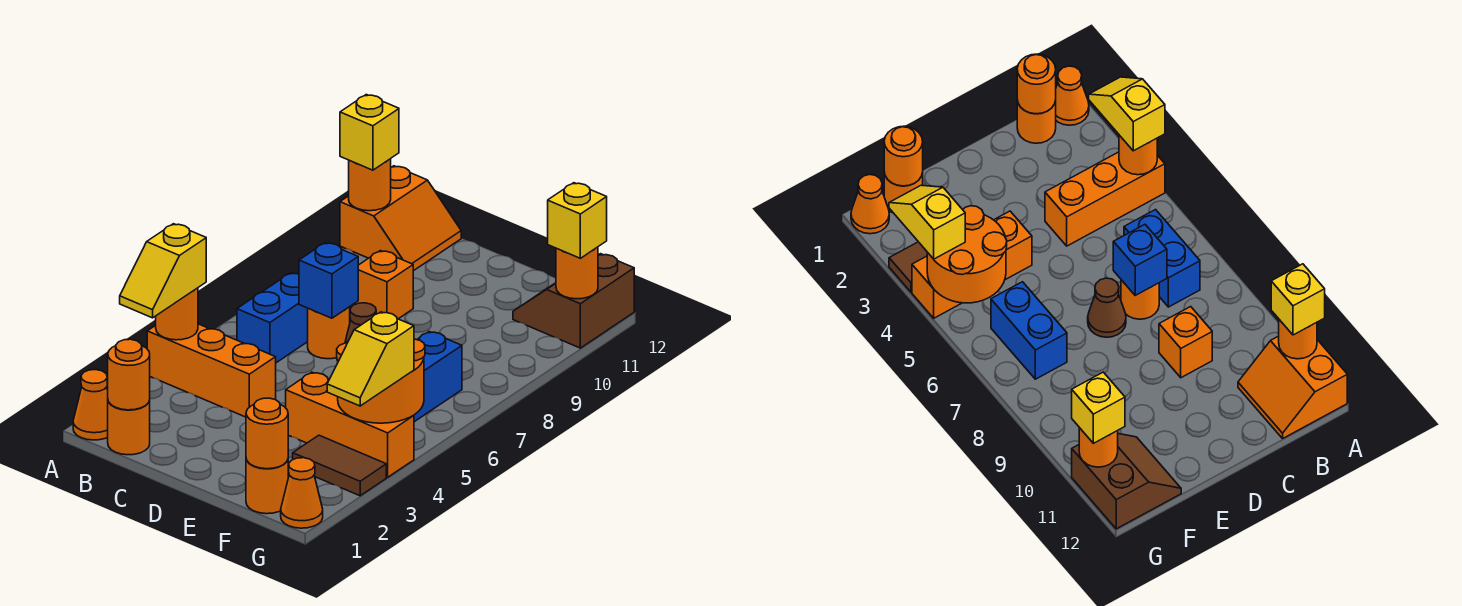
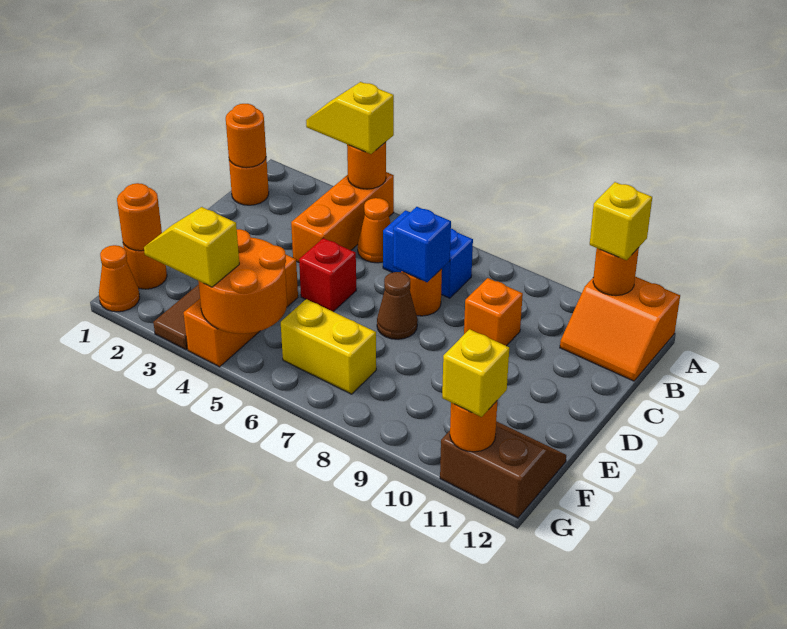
orange cone A1 level 1 -> orange cone B5 level 1
none -> red brick D5 level 1
blue brick F6:F7 level 1 -> yellow brick F6:F7 level 1

